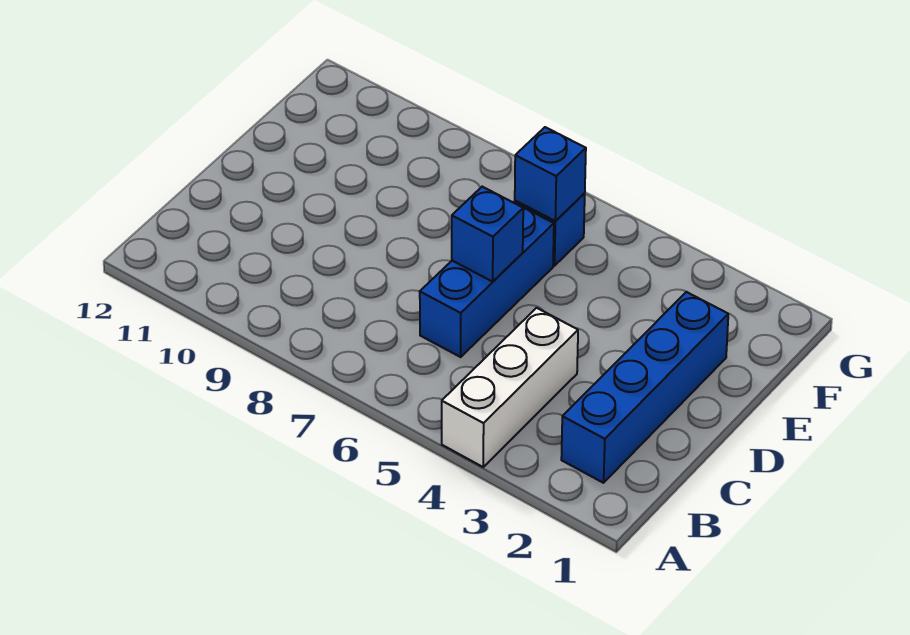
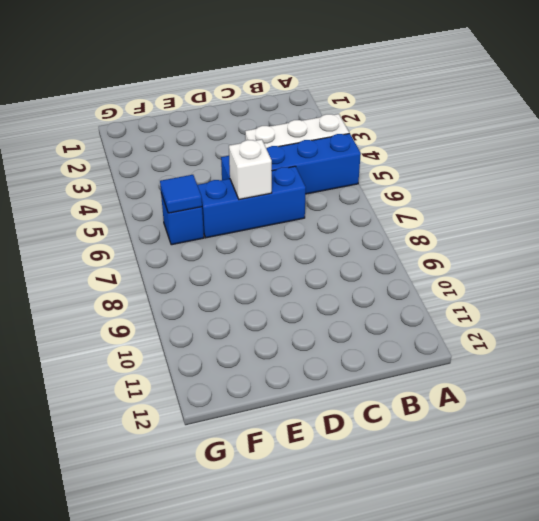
blue brick B2:E2 level 1 -> blue brick A5:D5 level 1
blue brick D6 level 2 -> white brick D6 level 2
blue brick F6 level 2 -> blue tile F6 level 2

